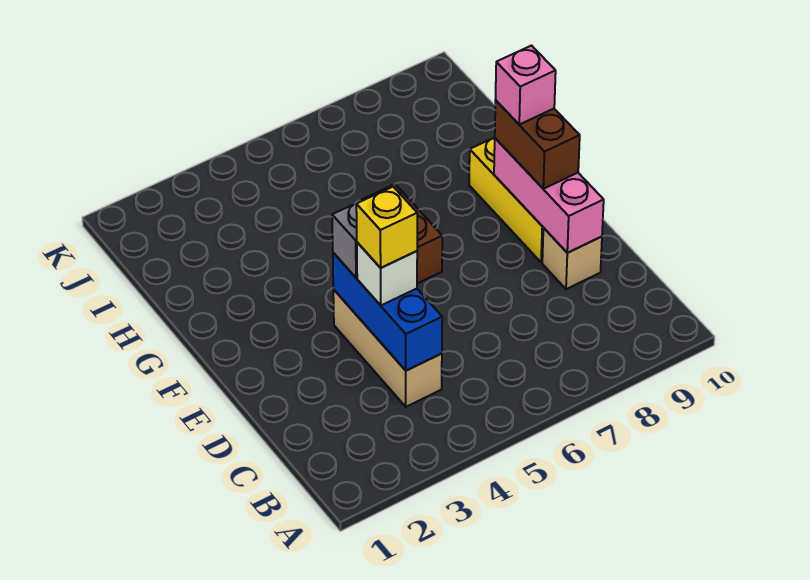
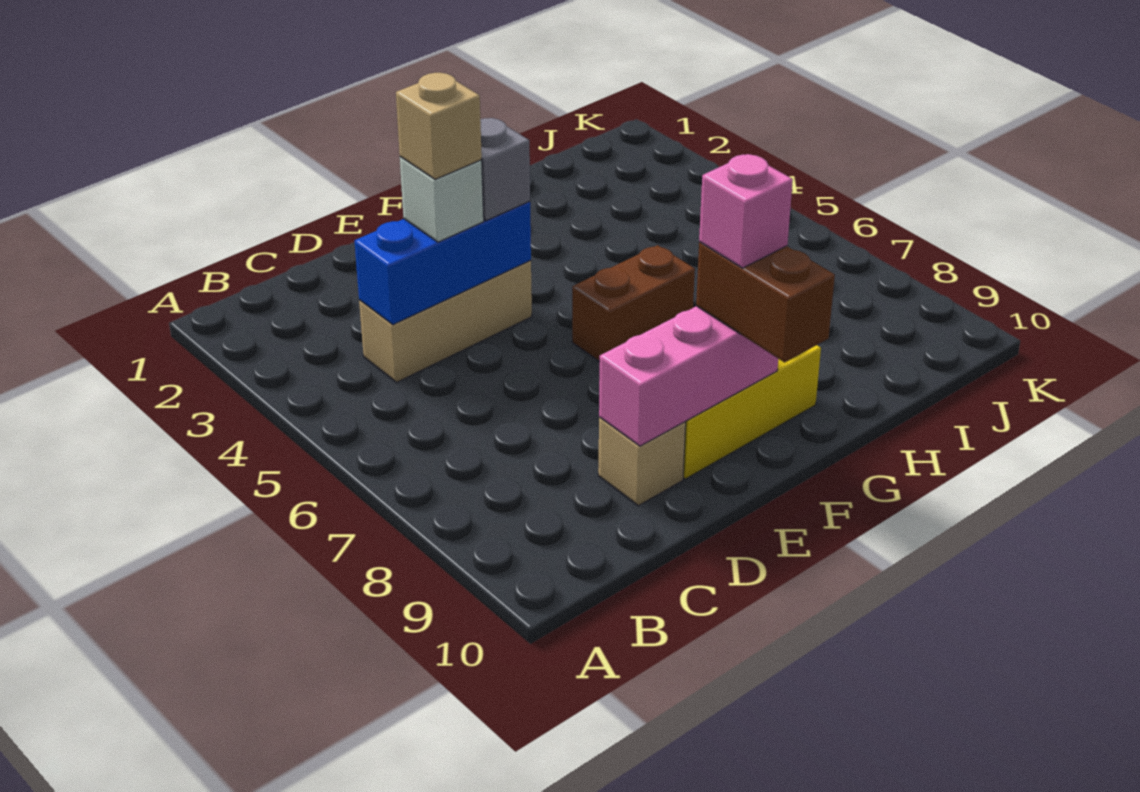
yellow brick D4 level 4 -> tan brick D4 level 4
brown brick E9:F9 level 3 -> brown brick F9:F10 level 3

